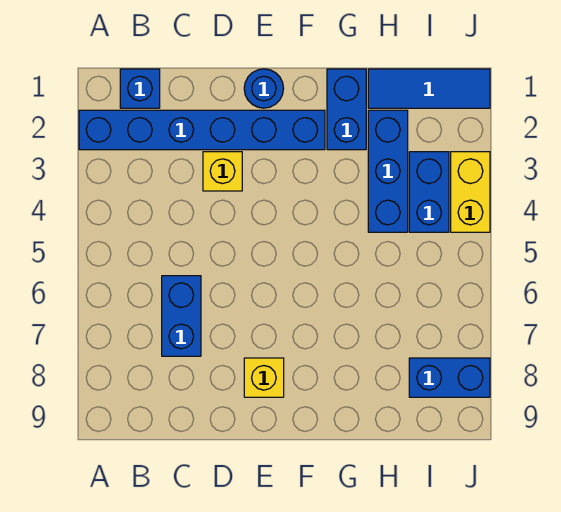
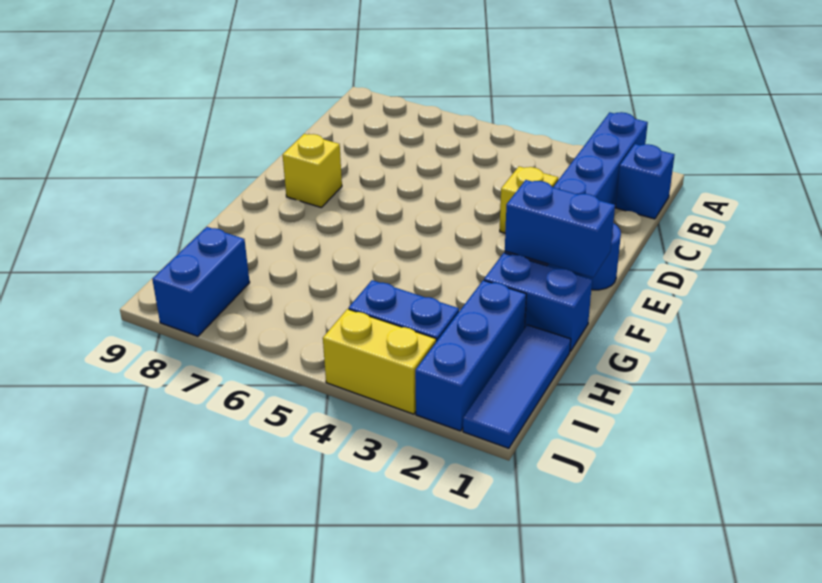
blue brick C6:C7 level 1 -> blue brick F1:F2 level 2
blue brick H2:H4 level 1 -> blue brick H2:J2 level 1

